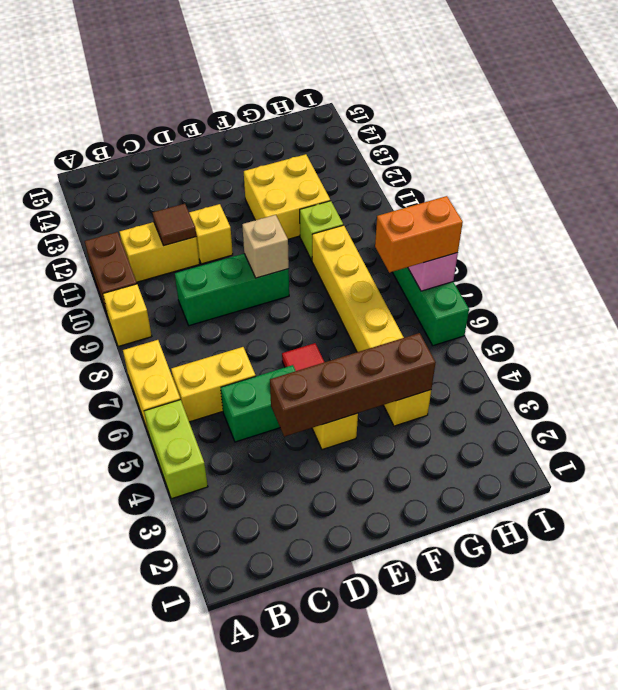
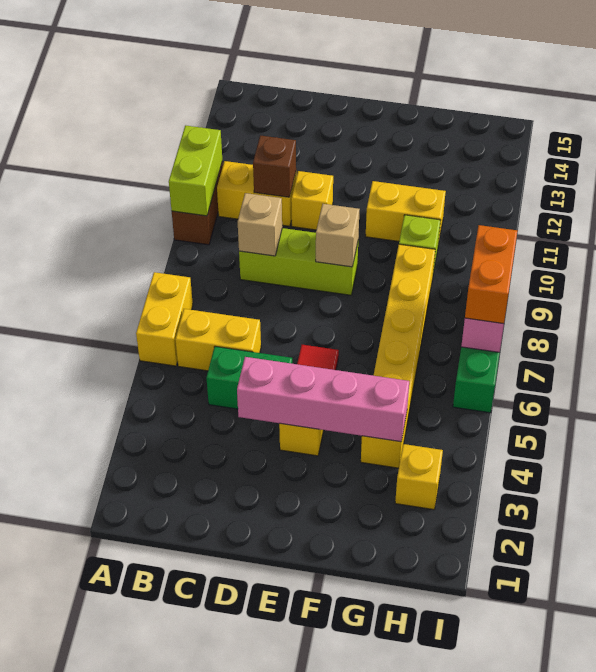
lime brick A4:A5 level 1 -> lime brick A10:A11 level 2
yellow brick A9 level 1 -> yellow brick H3 level 1
green brick C9:E9 level 1 -> lime brick C9:E9 level 1
none -> tan brick C9 level 2
brown tile C11 level 2 -> brown brick C11 level 2
brown brick D4:G4 level 2 -> pink brick D4:G4 level 2
yellow brick F11:G12 level 1 -> yellow brick F11:G11 level 1
orange brick H7:I7 level 3 -> orange brick I7:I8 level 3

